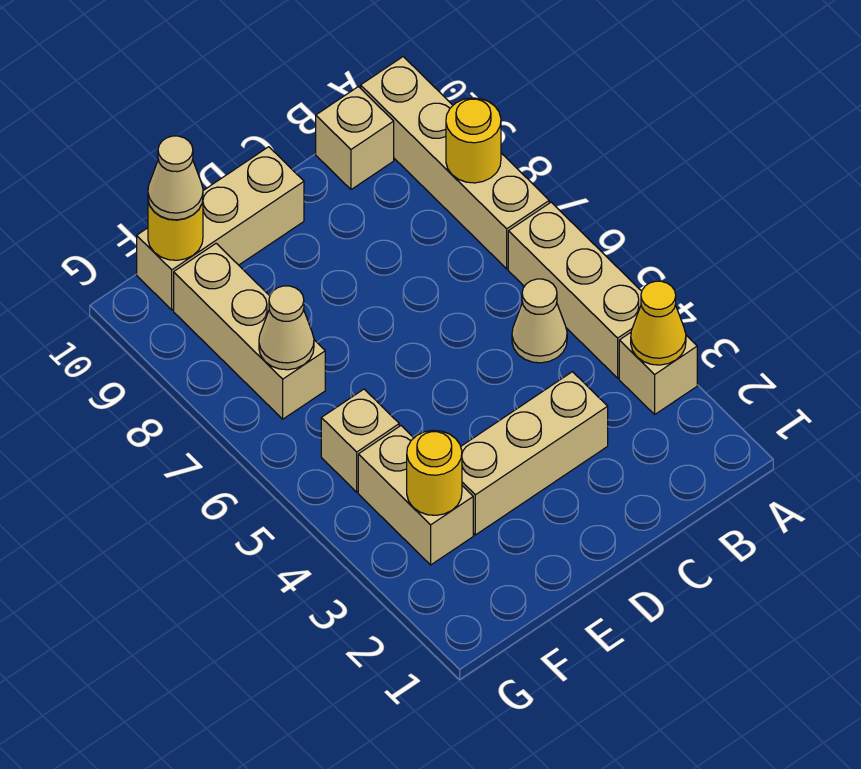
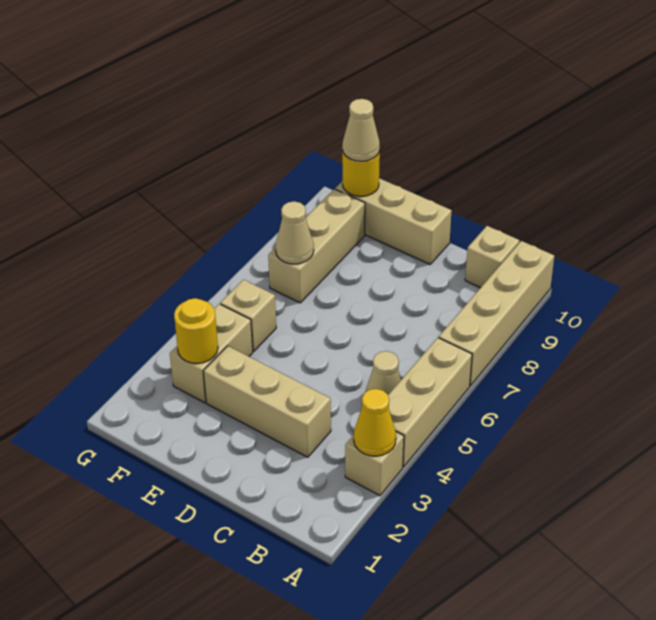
yellow round brick A8 level 2 -> none

